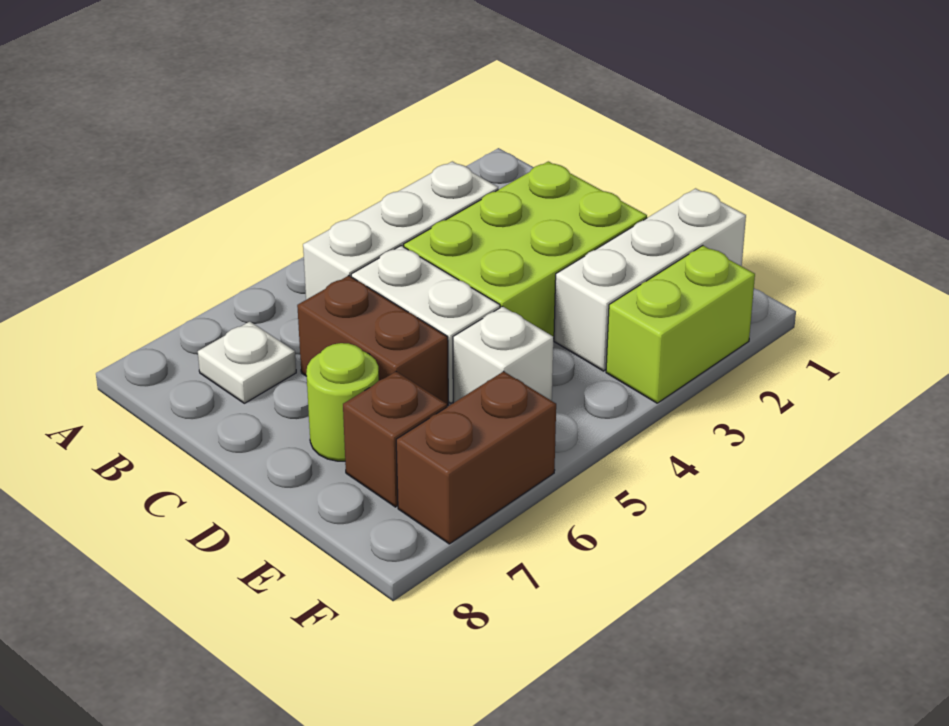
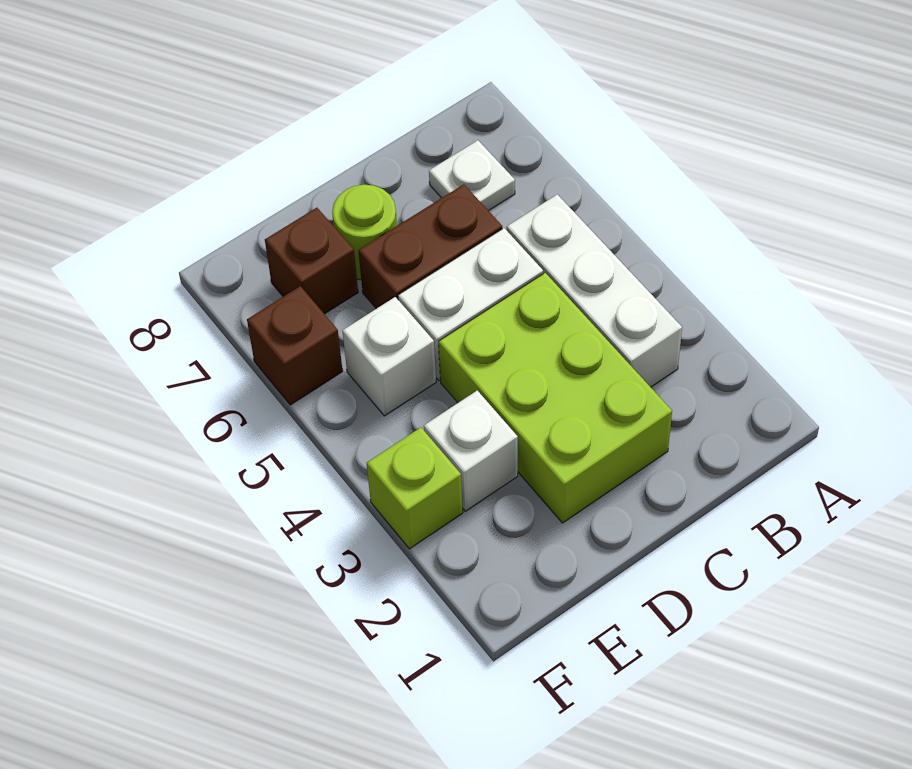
white brick E1:E3 level 1 -> white brick E3 level 1
lime brick F2:F3 level 1 -> lime brick F3 level 1
brown brick F6:F7 level 1 -> brown brick F6 level 1

